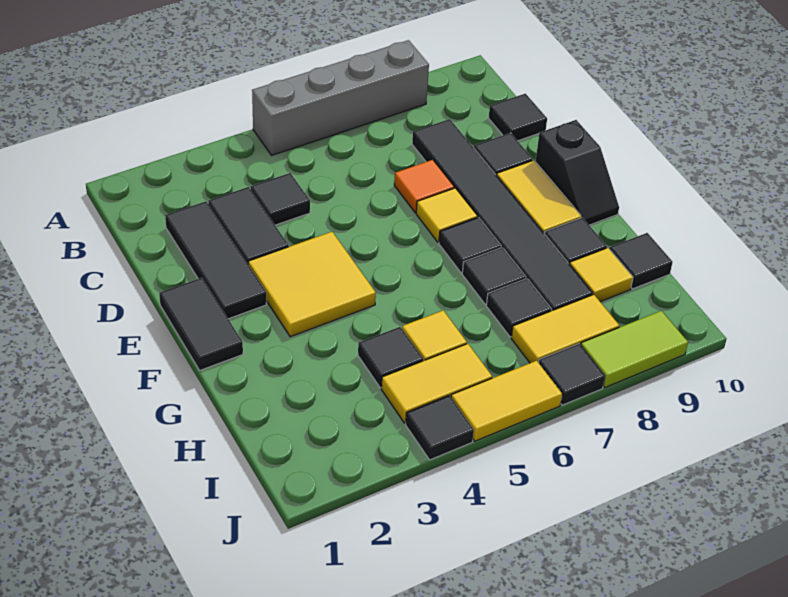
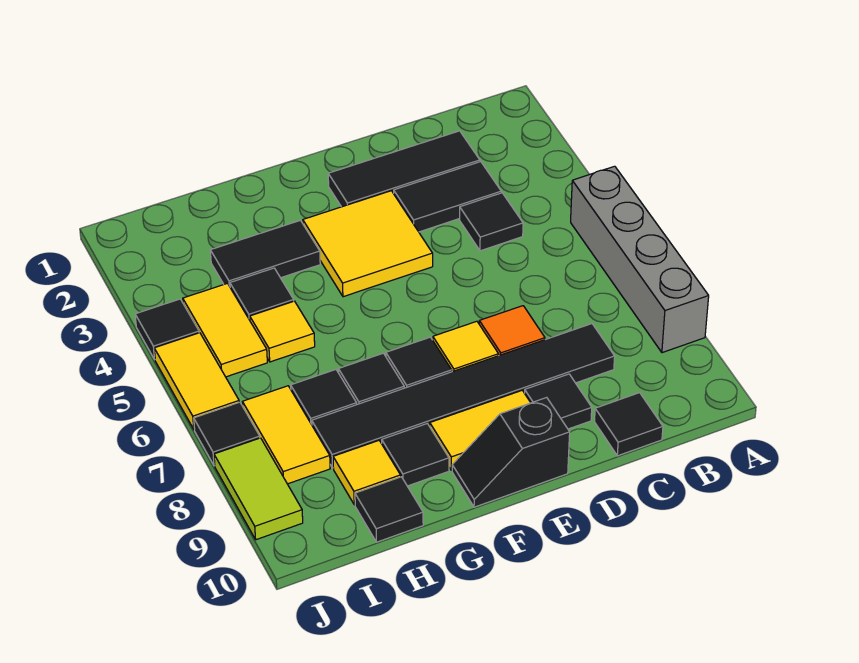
black tile E1:F1 level 1 -> black tile G3:H3 level 1

